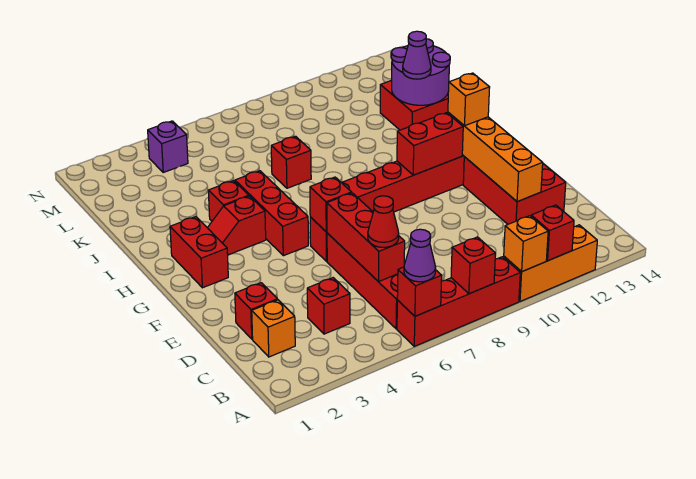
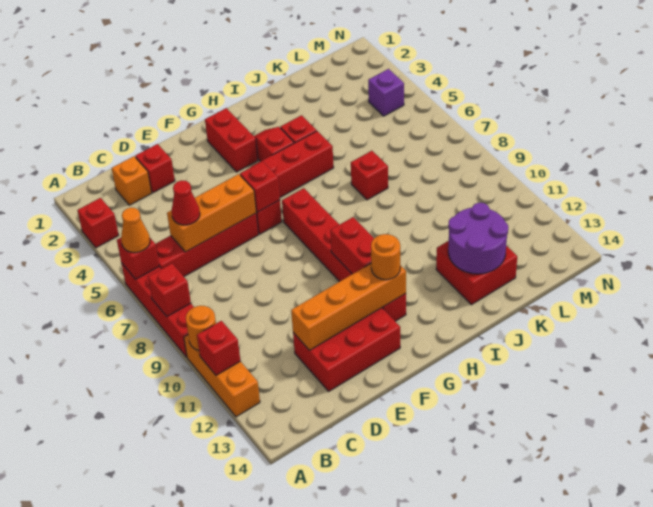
purple cone A6 level 3 -> orange cone A6 level 3
orange brick A10 level 2 -> orange round brick A10 level 2
red brick C4 level 1 -> red brick A3 level 1
red brick C6:E6 level 2 -> orange brick C6:E6 level 2
red brick G2:H2 level 1 -> red brick G2:G3 level 1
orange brick G12 level 3 -> orange round brick G12 level 3
purple cone J12 level 3 -> none

